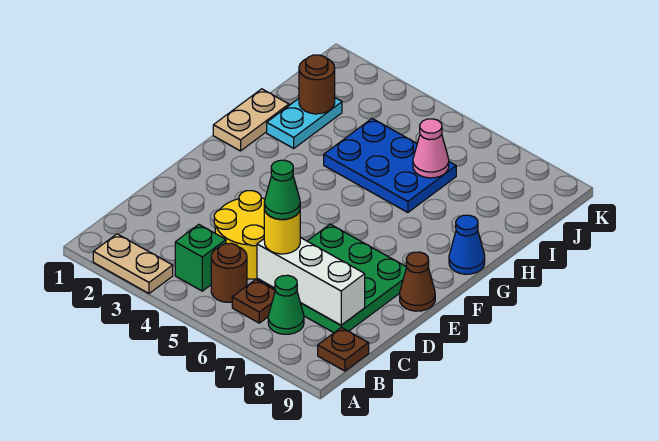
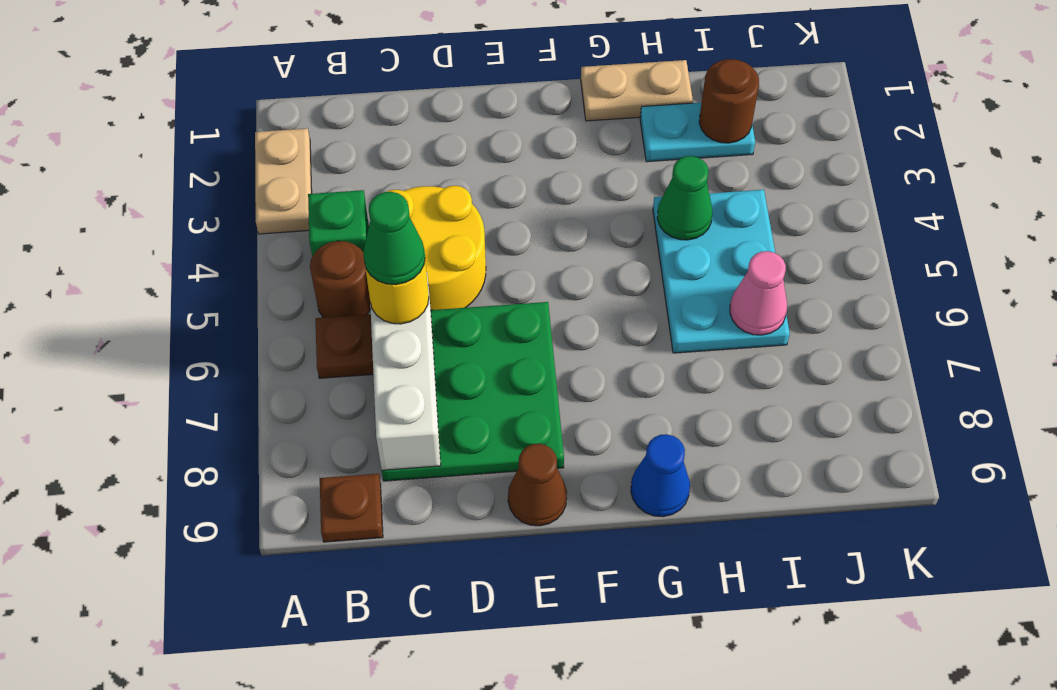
green cone B7 level 1 -> green cone H4 level 2
blue plate H4:I6 level 1 -> cyan plate H4:I6 level 1

